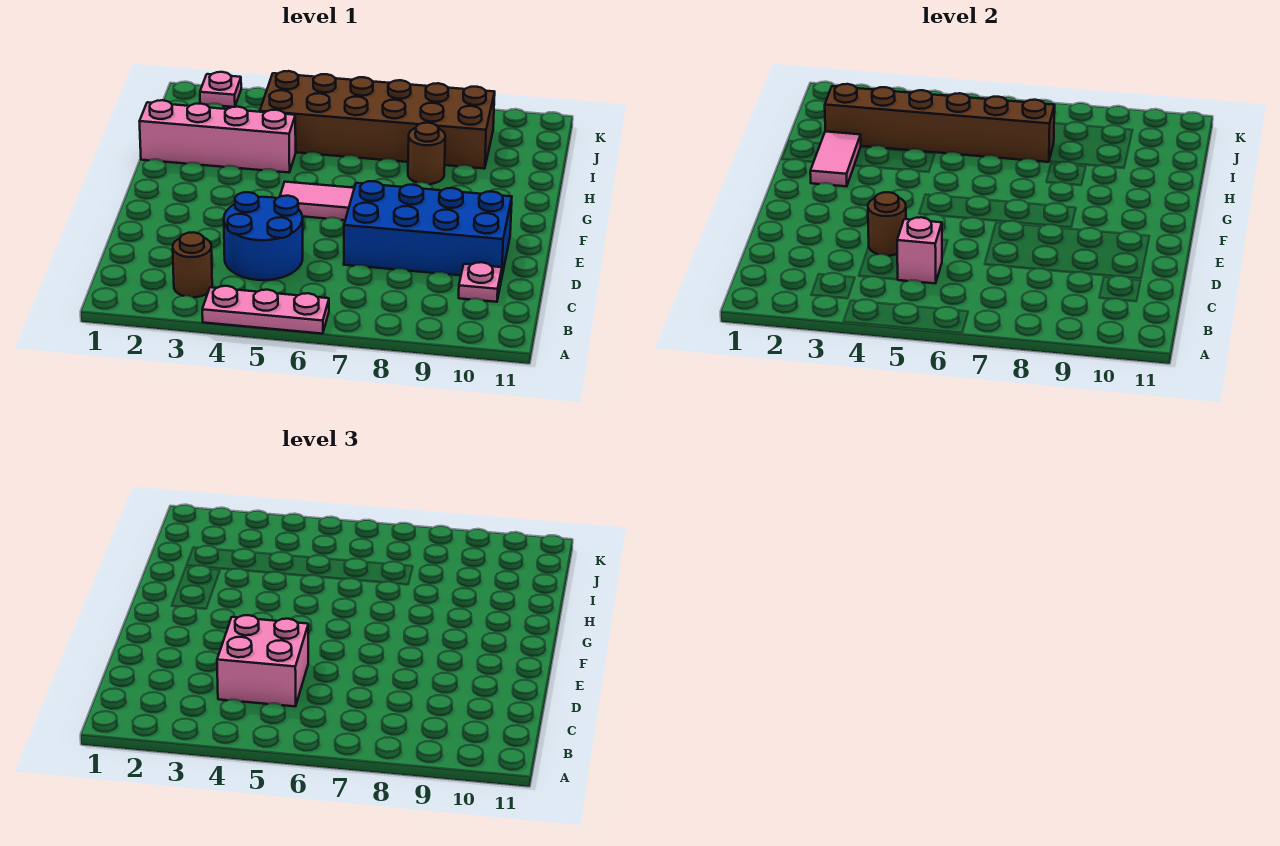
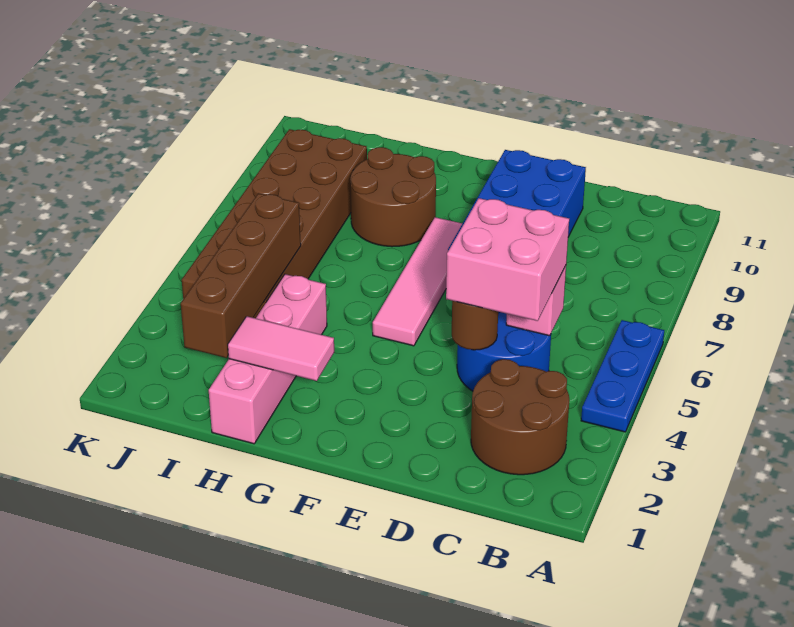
pink plate A4:A6 level 1 -> blue plate A4:A6 level 1
brown round brick B3 level 1 -> brown round brick B2:C3 level 1
pink plate C10 level 1 -> none
brown round brick H8 level 1 -> brown round brick G8:H9 level 1
brown brick I2:I7 level 2 -> brown brick I2:I5 level 2
pink plate K2 level 1 -> none

